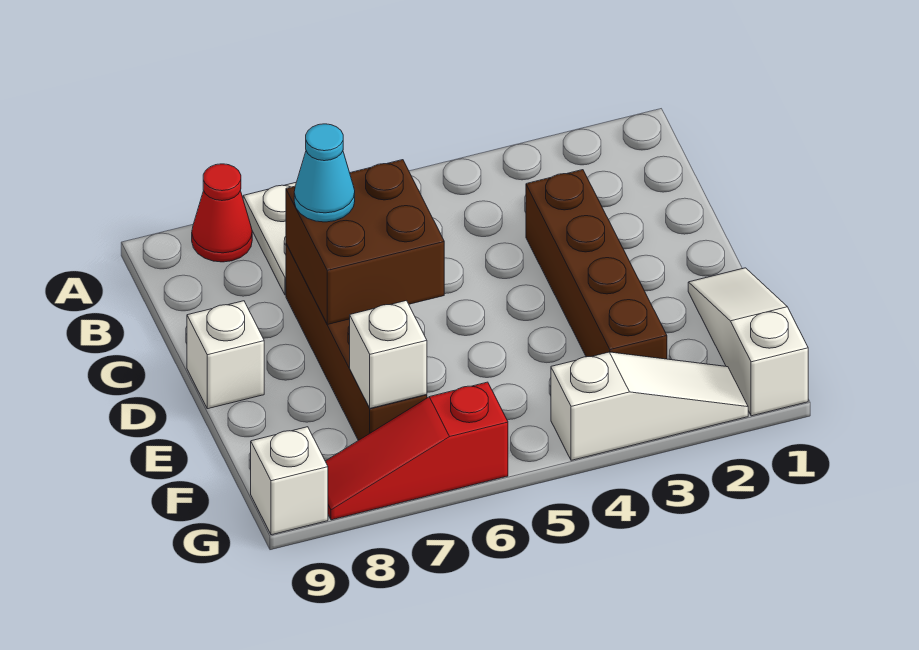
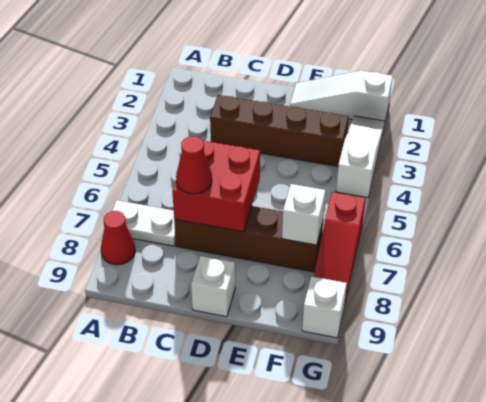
brown brick C6:D7 level 2 -> red brick C6:D7 level 2
cyan cone C7 level 3 -> red cone C7 level 3

